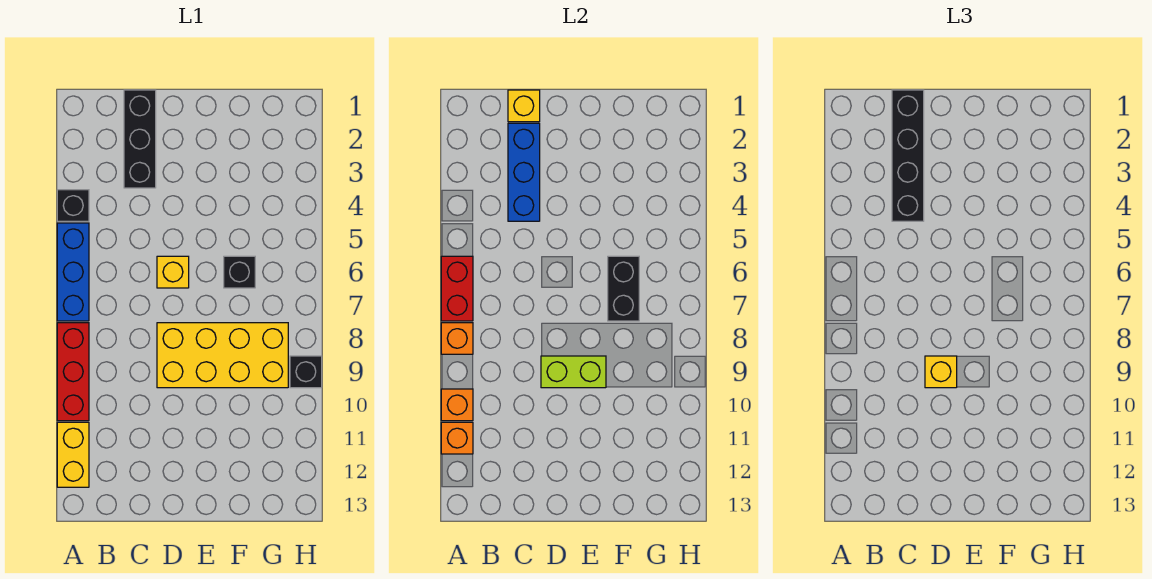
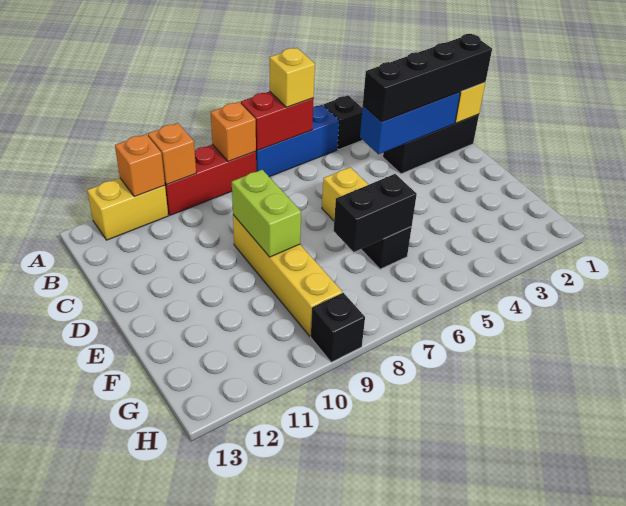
yellow brick D8:G9 level 1 -> yellow brick D9:G9 level 1
yellow brick D9 level 3 -> yellow brick A6 level 3

